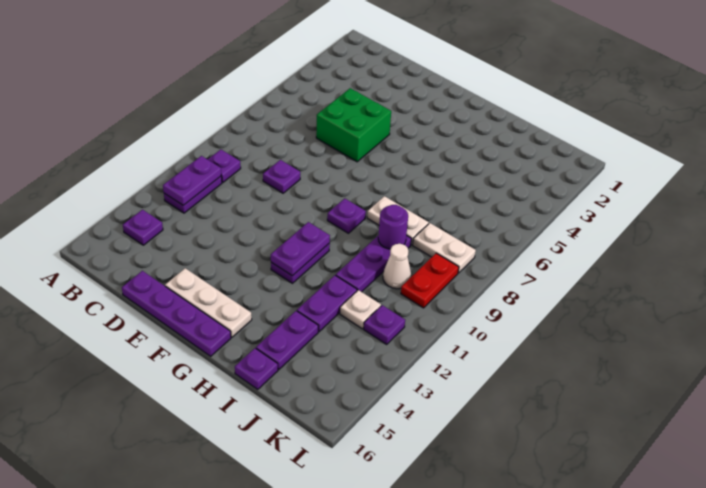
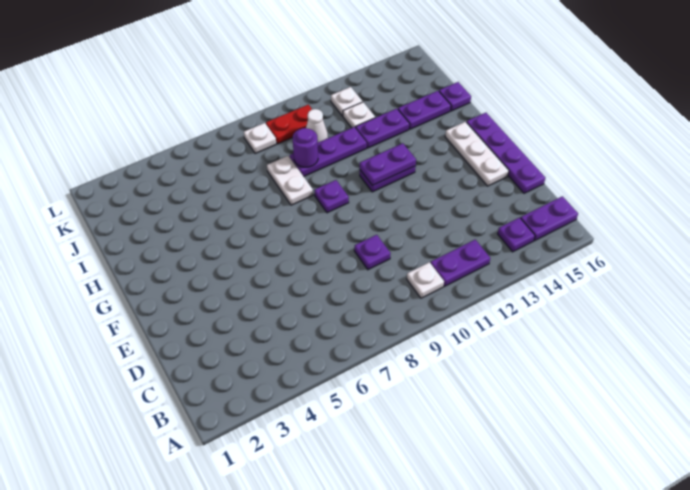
purple plate B10 level 1 -> white plate B10 level 1
purple plate B11:B12 level 2 -> purple plate B15:B16 level 1
green brick D5:E6 level 1 -> none
white plate J8:K8 level 1 -> white plate K8 level 1
purple plate K12 level 1 -> white plate K12 level 1

